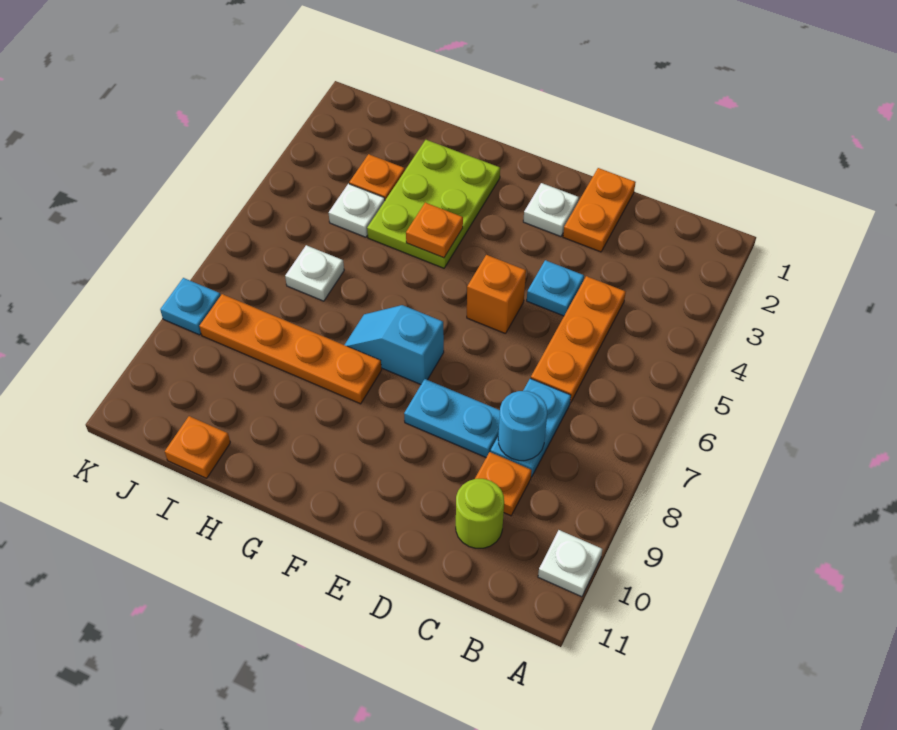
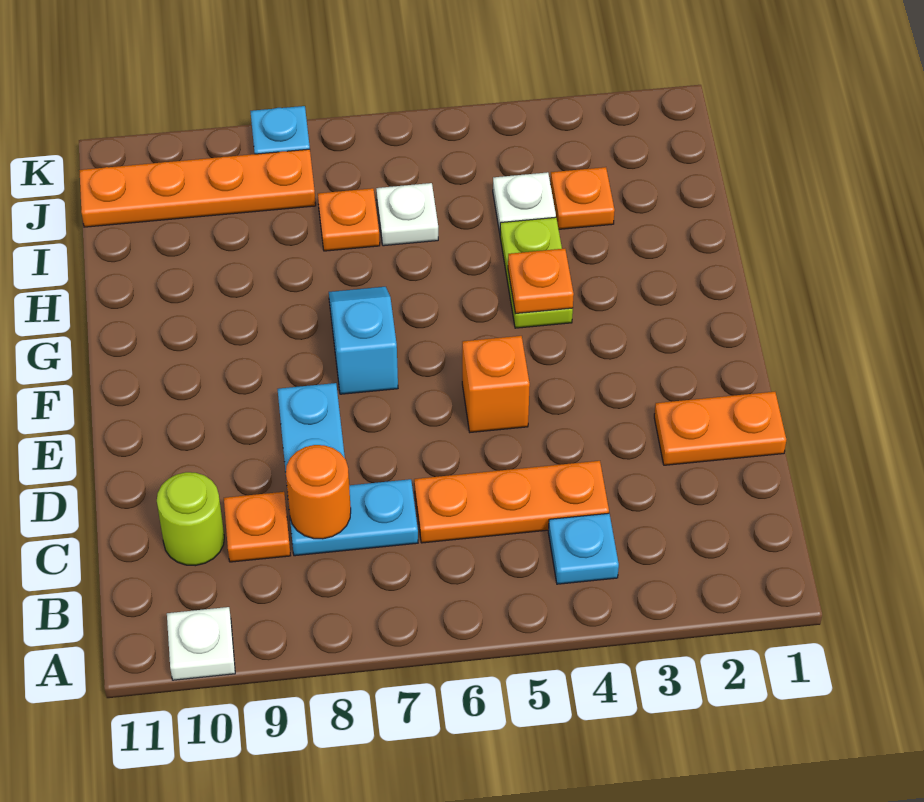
cyan round brick C8 level 2 -> orange round brick C8 level 2
cyan plate D4 level 1 -> cyan plate B4 level 1
white plate E2 level 1 -> none
lime plate G2:H4 level 1 -> lime plate G4:H4 level 1
orange plate G8:J8 level 1 -> orange plate J8:J11 level 1
orange plate I11 level 1 -> orange plate I7 level 1

